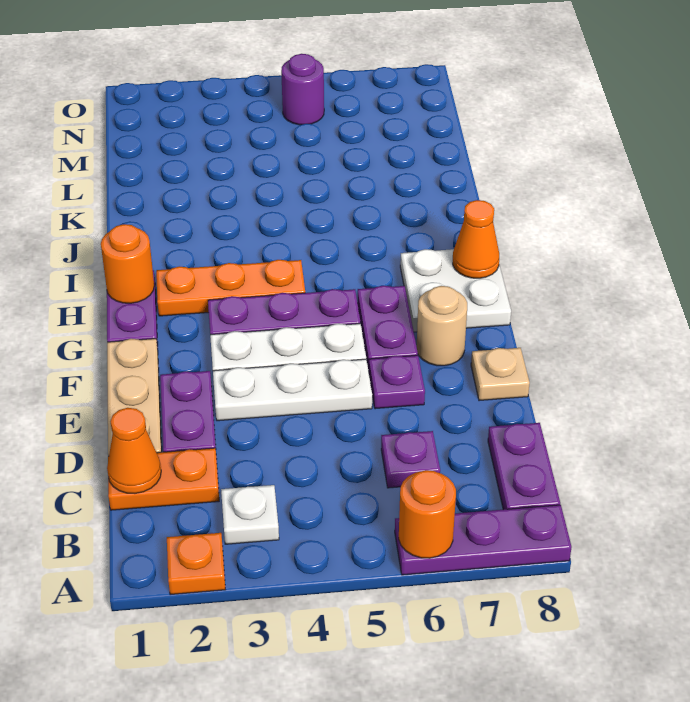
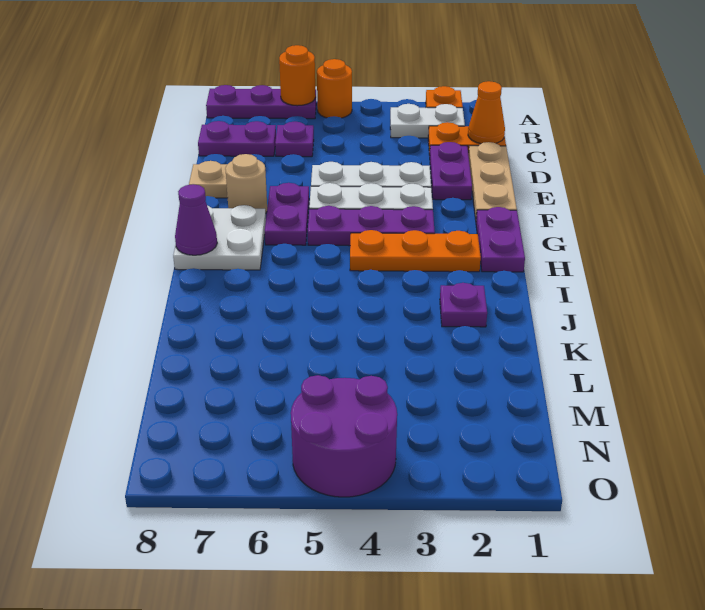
white plate B3 level 1 -> white plate B2:B3 level 1
purple plate B8:C8 level 1 -> purple plate C7:C8 level 1
purple plate E6 level 1 -> purple plate J2 level 1
orange round brick H1 level 2 -> orange round brick A5 level 1
orange cone H8 level 2 -> purple cone H8 level 2
purple round brick N5 level 1 -> purple round brick N4:O5 level 1

